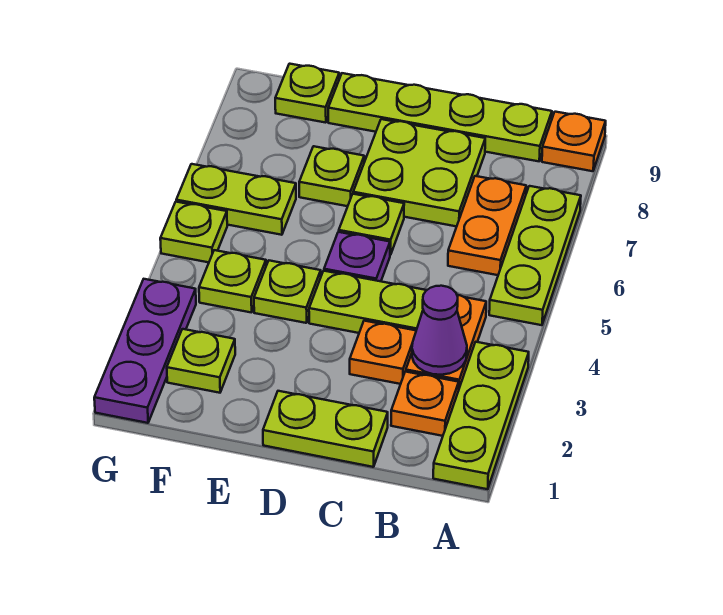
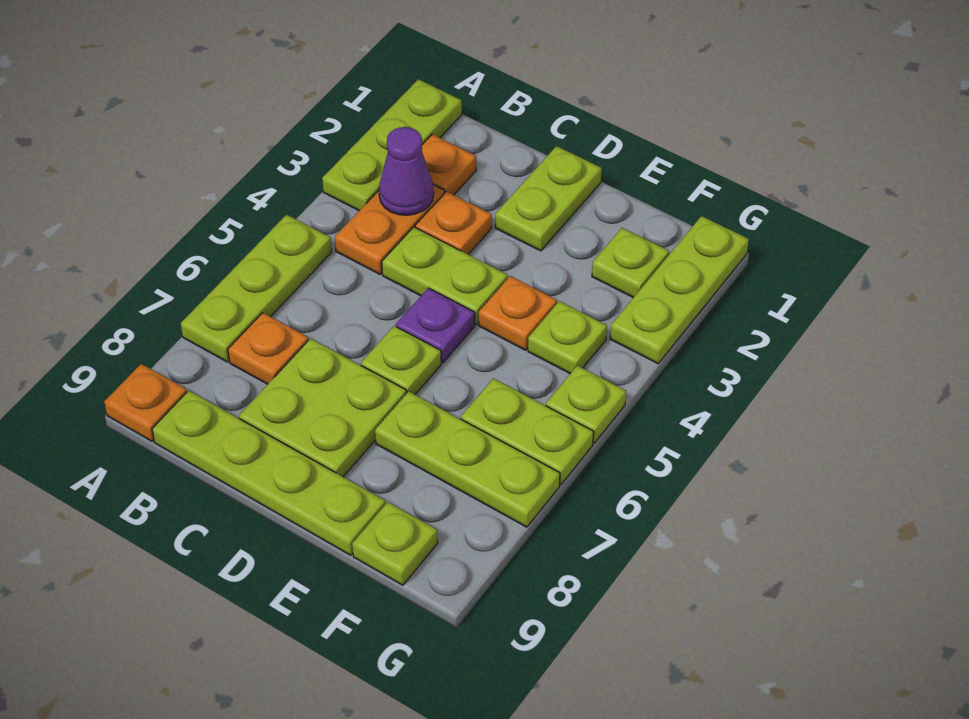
orange plate B6:B7 level 1 -> orange plate B7 level 1
lime plate C1:D1 level 1 -> lime plate D1:D2 level 1
lime plate E4 level 1 -> orange plate E4 level 1
lime plate E7 level 1 -> lime plate E7:G7 level 1
purple plate G1:G3 level 1 -> lime plate G1:G3 level 1

